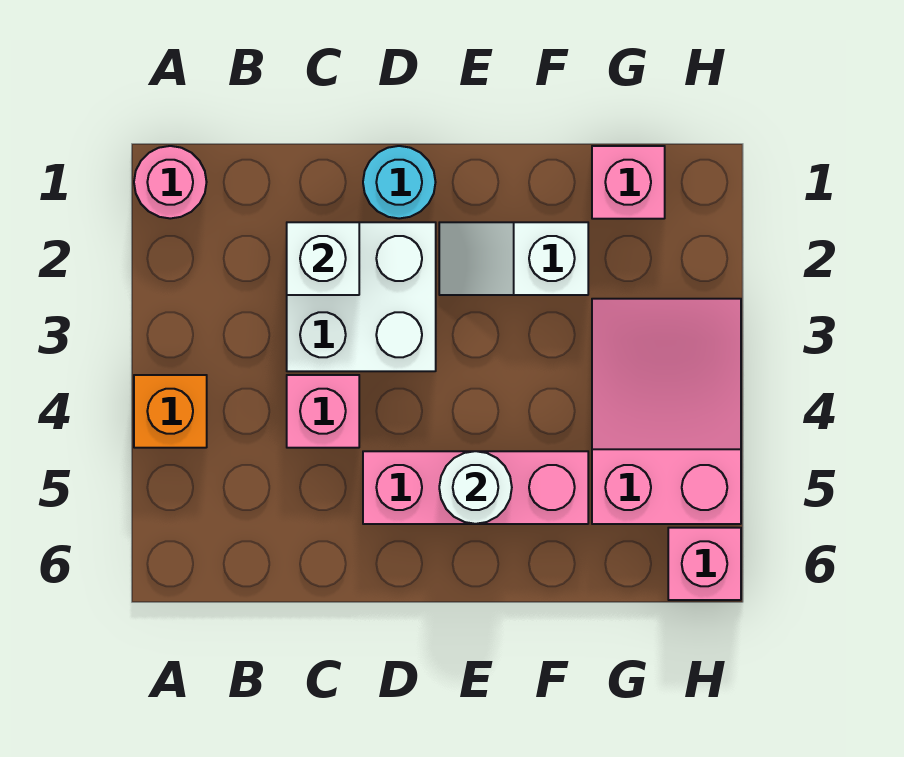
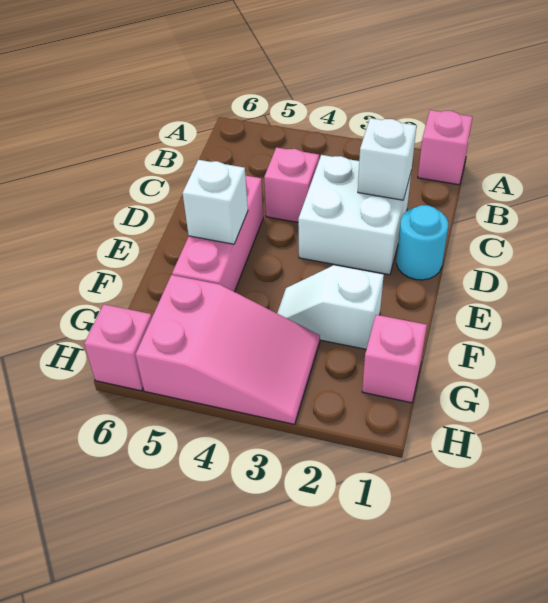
pink round brick A1 level 1 -> pink brick A1 level 1
orange brick A4 level 1 -> none
white slope E2:F2 level 1 top F -> white slope F2:F3 level 1 top 2
white round brick E5 level 2 -> white brick E5 level 2

